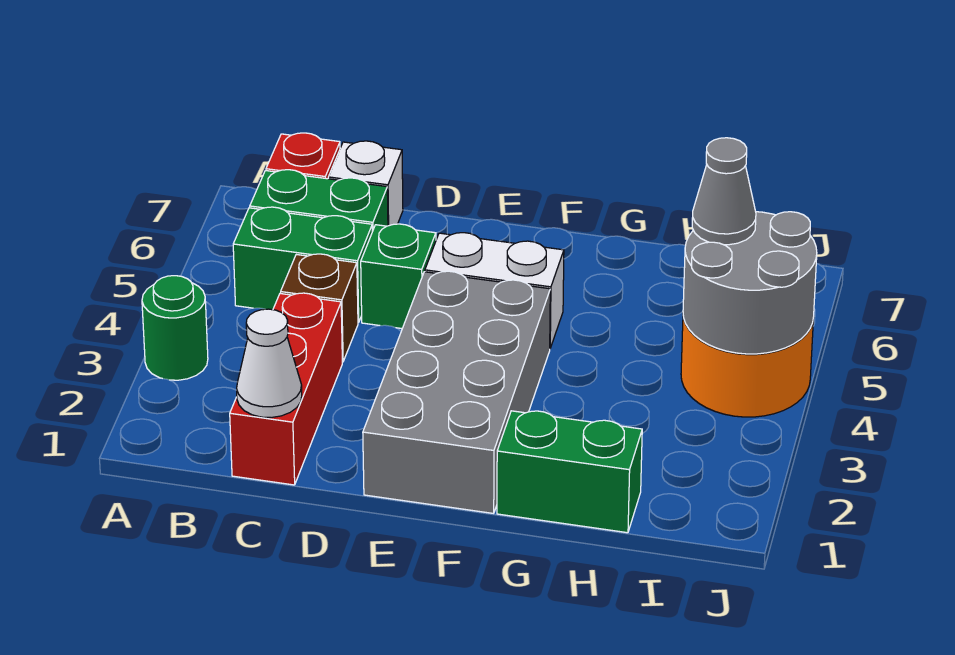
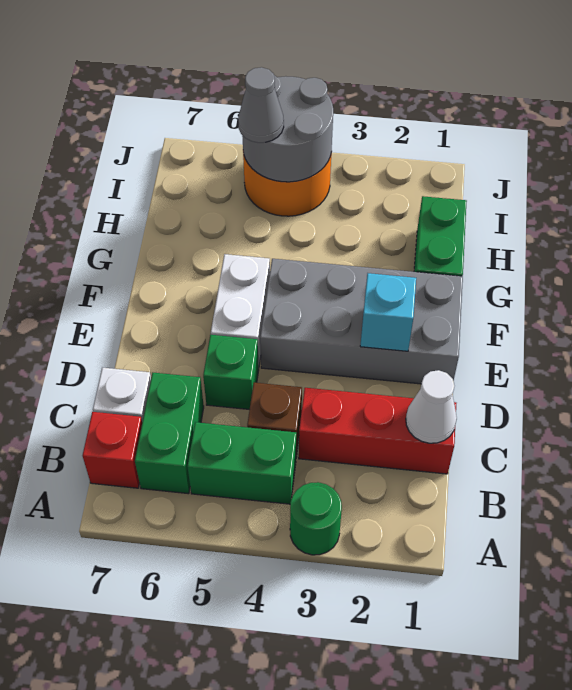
green brick B5:C5 level 1 -> green brick B4:B5 level 1
none -> cyan brick E2 level 2

